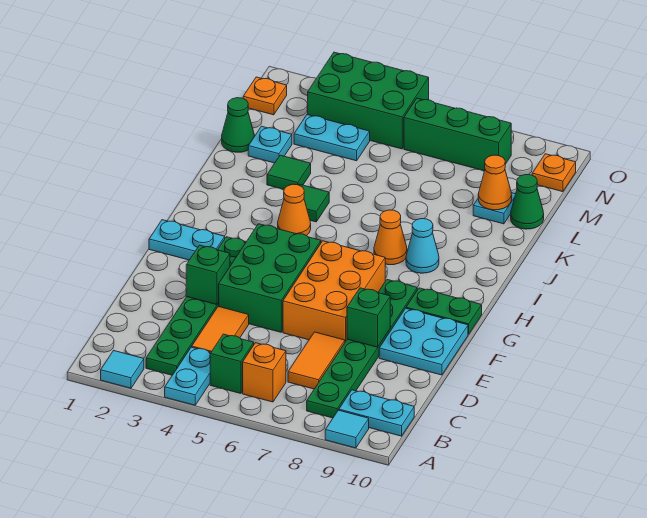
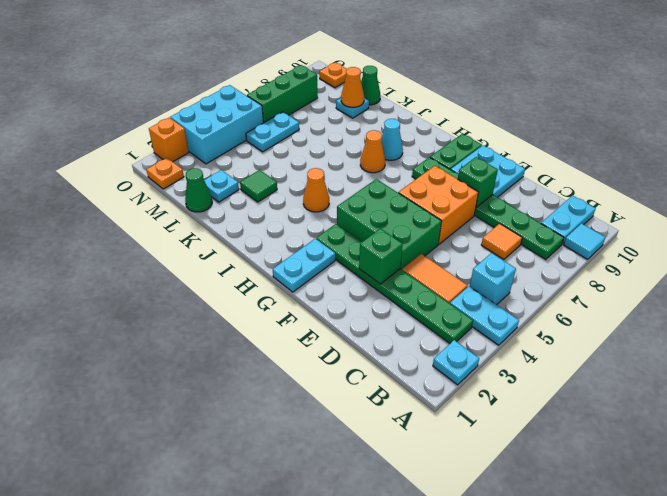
cyan tile A2 level 1 -> cyan plate A2 level 1
green brick B5 level 1 -> cyan brick B5 level 1
orange brick B6 level 1 -> orange brick O2 level 1
orange tile C7:D7 level 1 -> orange tile C7 level 1
orange brick E6:G7 level 1 -> orange brick E6:F7 level 1
green tile J4 level 1 -> none
cyan plate M3:M4 level 1 -> cyan plate M5:M6 level 1
green brick N3:O5 level 1 -> cyan brick N3:O5 level 1

